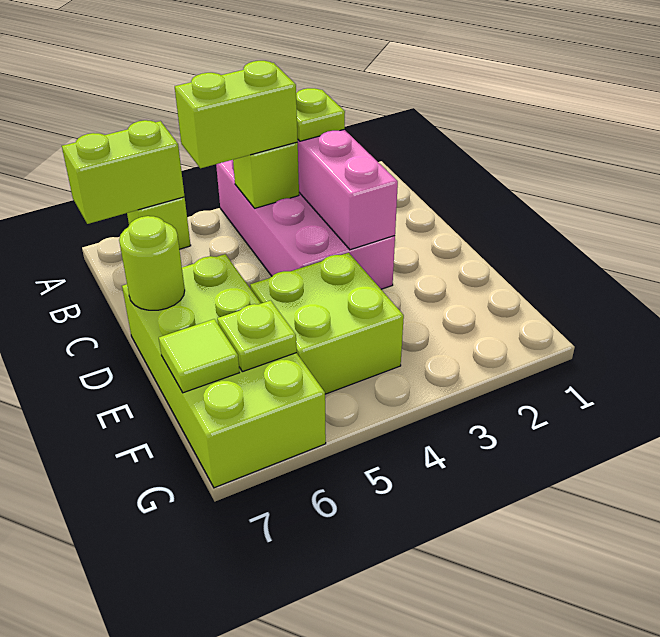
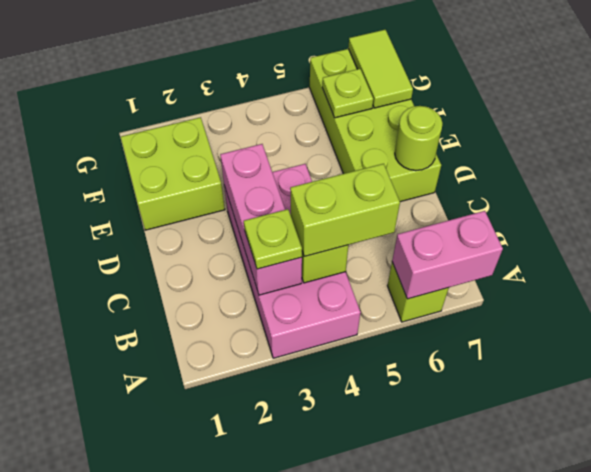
lime brick A6:A7 level 2 -> pink brick A6:A7 level 2
lime brick E4:F5 level 1 -> lime brick E1:F2 level 1
lime tile F7 level 2 -> lime tile F7:G7 level 2

